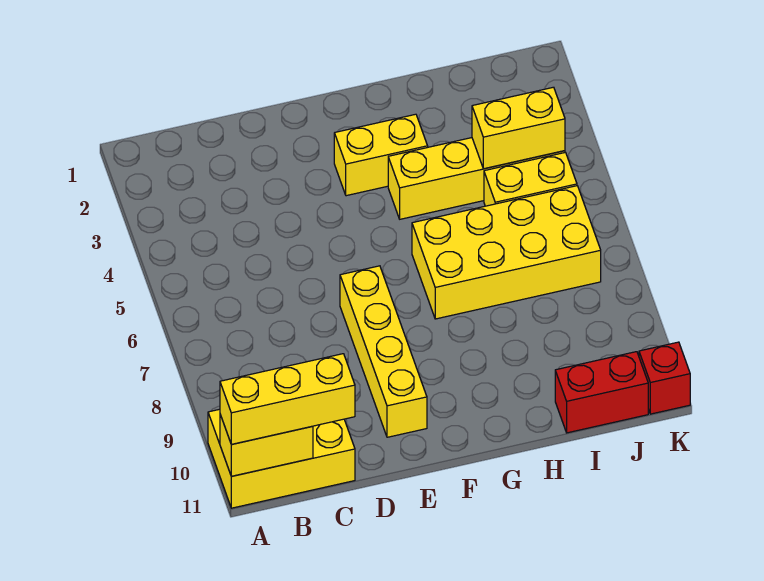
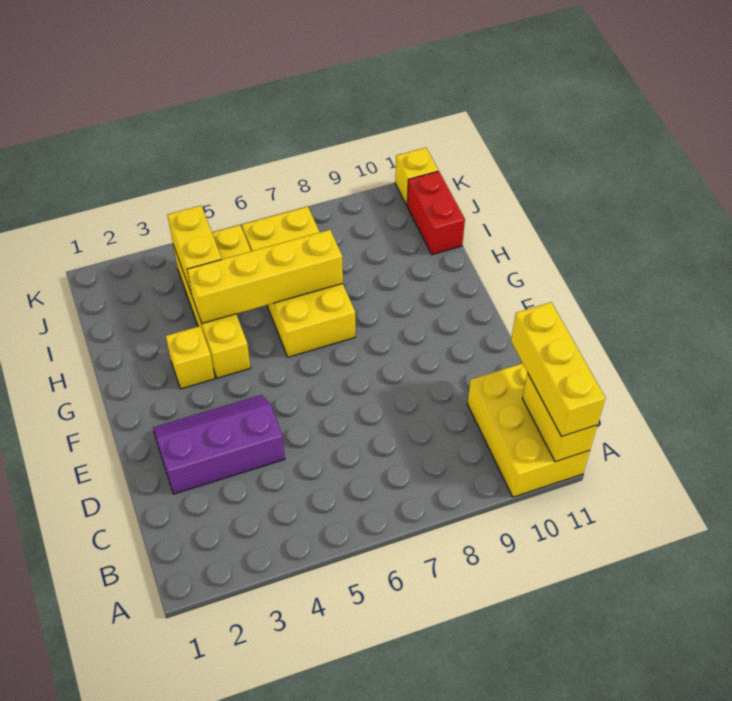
none -> purple slope D2:E4 level 1 top D
yellow brick E7:E10 level 1 -> yellow brick H4:H7 level 2
yellow brick F3:G3 level 1 -> yellow brick G3 level 1
red brick K11 level 1 -> yellow brick K11 level 1

